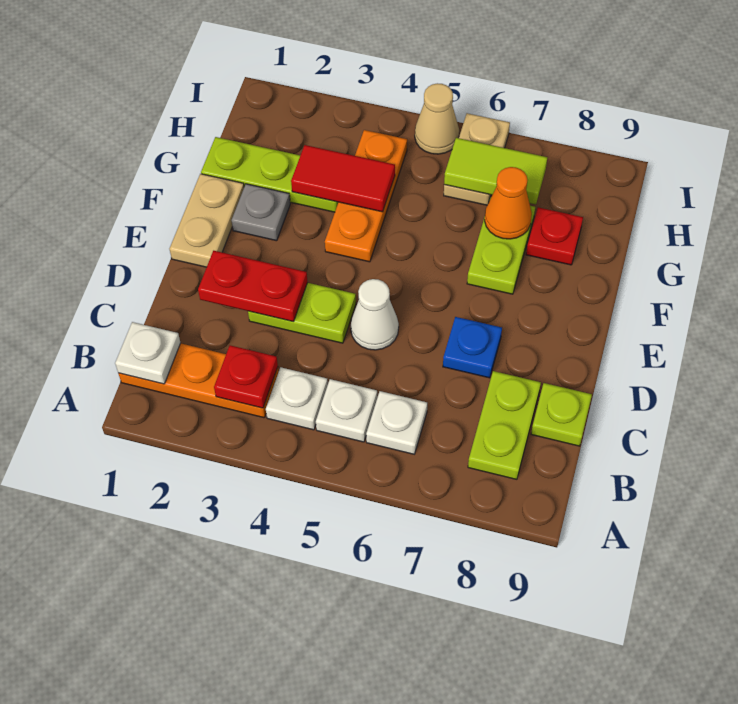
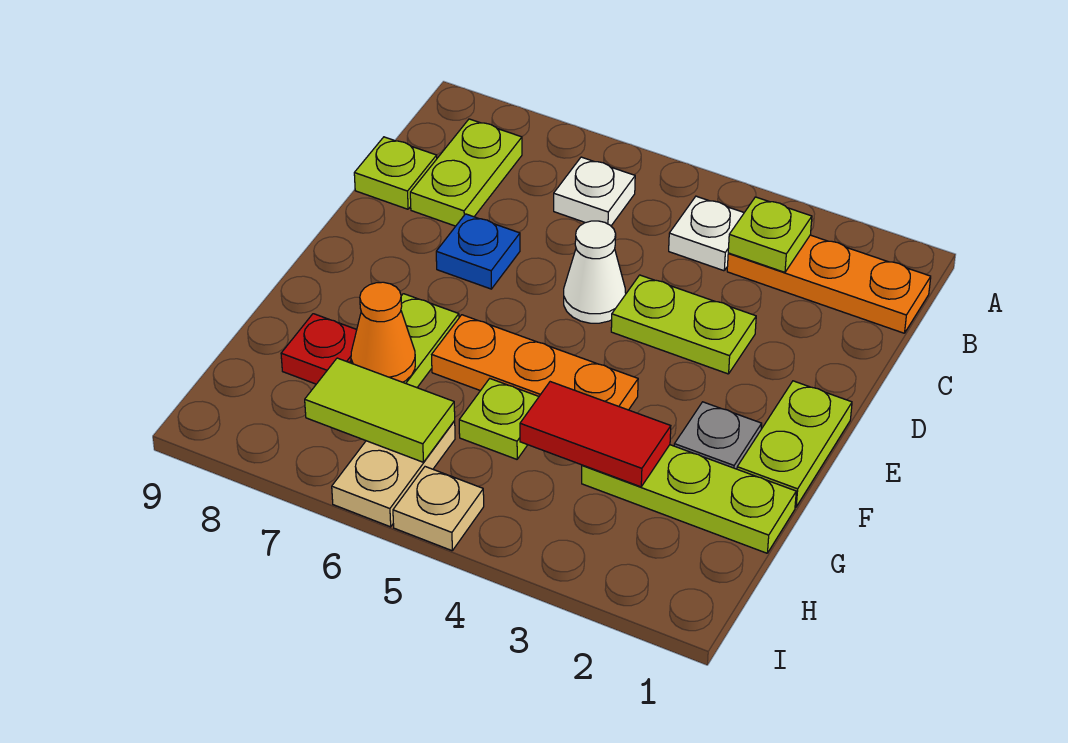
white plate B1 level 2 -> none
red plate B3 level 2 -> lime plate B3 level 2
white plate B5 level 1 -> none
red plate D2:D3 level 2 -> none
tan plate E1:F1 level 1 -> lime plate E1:F1 level 1
orange plate F4:H4 level 1 -> orange plate F4:F6 level 1
none -> lime plate G5 level 1
tan cone I5 level 1 -> tan plate I5 level 1

